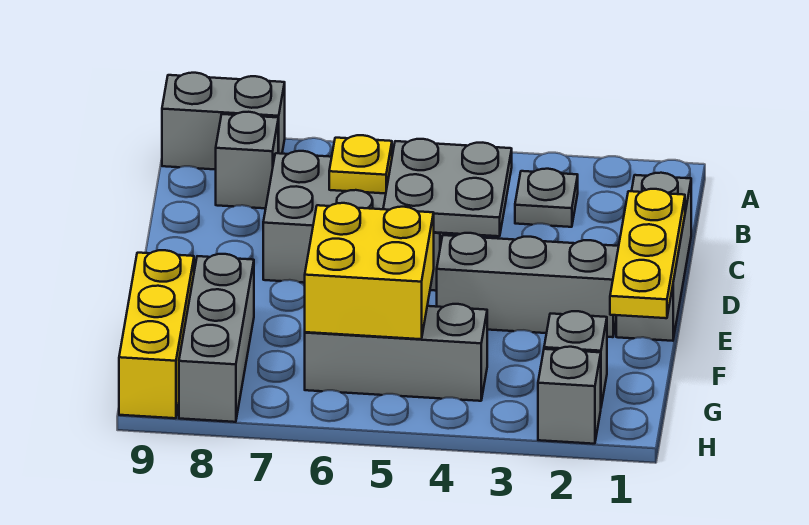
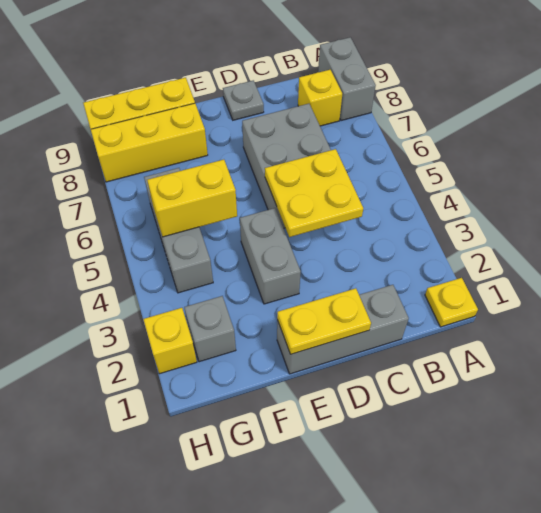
grey plate B3 level 1 -> grey plate D9 level 1
grey brick B8 level 1 -> yellow brick B8 level 1
grey plate C4:D5 level 2 -> yellow plate C4:D5 level 2
yellow plate C6 level 2 -> yellow plate A1 level 1
yellow plate D1:F1 level 2 -> yellow plate D1:E1 level 2
grey brick E2:E4 level 1 -> grey brick E3:E4 level 1
yellow brick F5:G6 level 2 -> yellow brick F5:G5 level 2
grey brick F8:H8 level 1 -> yellow brick F8:H8 level 1
grey brick H2 level 1 -> yellow brick H2 level 1

